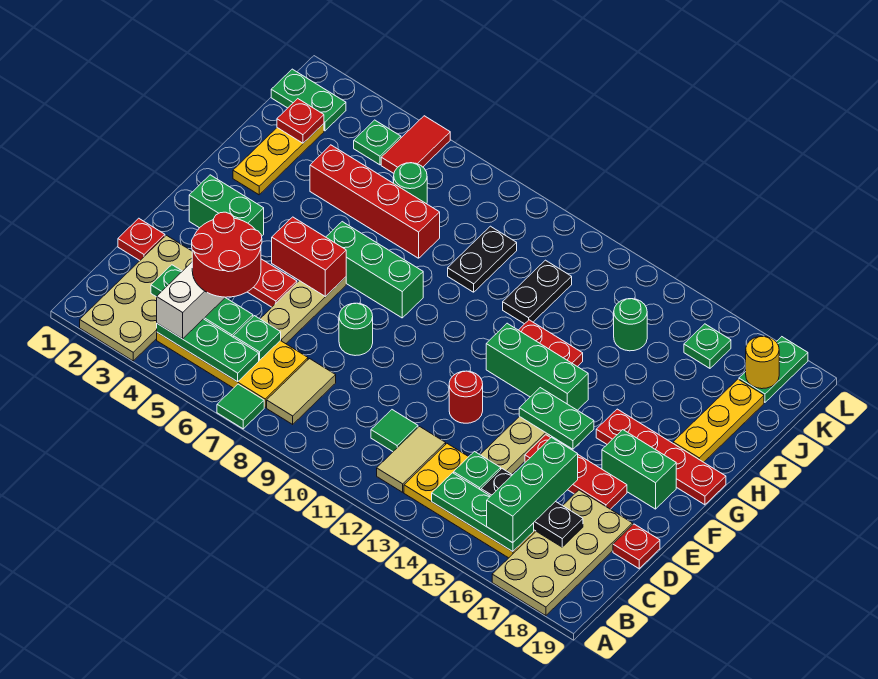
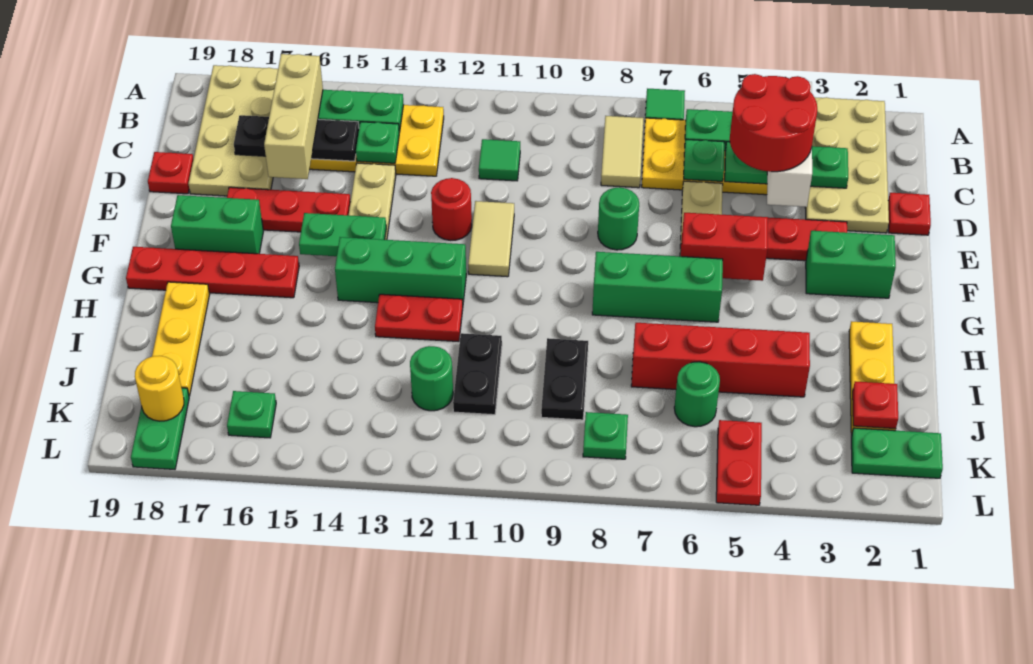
tan tile B12:C12 level 1 -> tan tile E11:F11 level 1
green brick B16:D16 level 3 -> tan brick B16:D16 level 3
green round brick J14 level 1 -> green round brick J12 level 1
green plate K4 level 1 -> green plate K8 level 1
red tile K5:L5 level 1 -> red plate K5:L5 level 1

